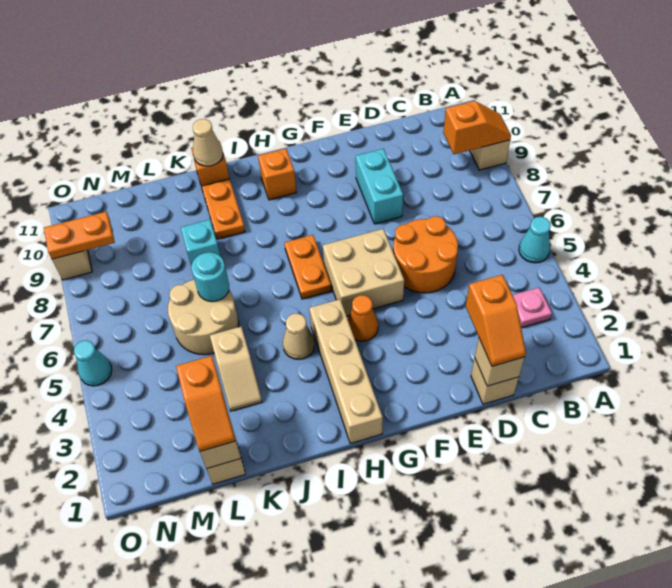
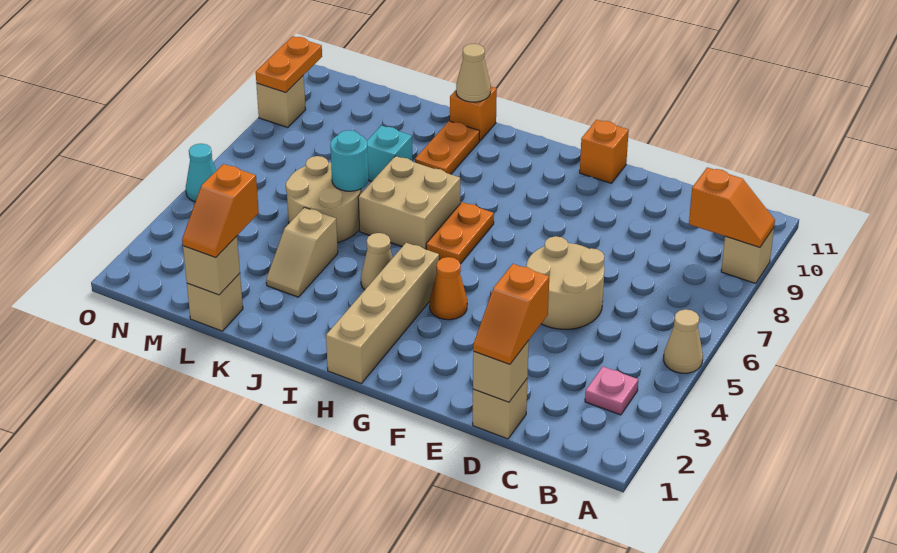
cyan cone A5 level 1 -> tan cone A5 level 1
orange round brick D5:E6 level 1 -> tan round brick D5:E6 level 1
cyan brick E8:E9 level 1 -> none
tan brick F5:G6 level 1 -> tan brick I6:J7 level 1
orange brick H10 level 1 -> orange brick F11 level 1
orange plate N9:O9 level 2 -> orange plate O9:O10 level 2

